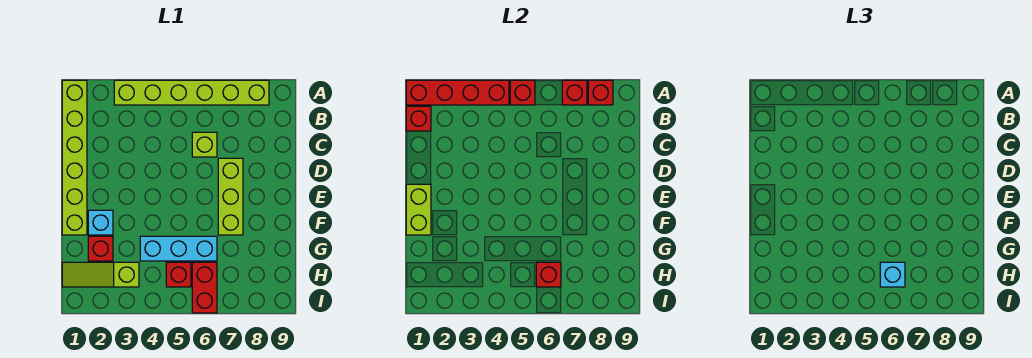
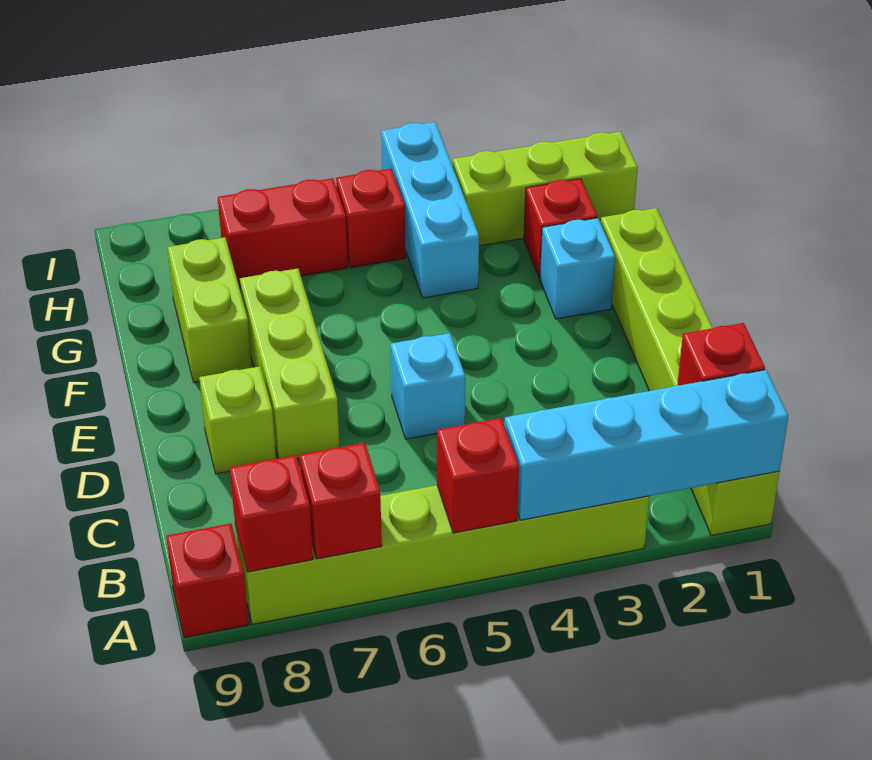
red brick A1:A4 level 2 -> cyan brick A1:A4 level 2
lime brick C6 level 1 -> lime brick D8 level 1
lime brick E1:F1 level 2 -> lime brick F8:G8 level 1
cyan brick G4:G6 level 1 -> cyan brick G4:I4 level 1
lime slope H1:H3 level 1 top 3 -> lime brick H1:H3 level 1
red brick H6:I6 level 1 -> red brick H6:H7 level 1
red brick H6 level 2 -> red brick A9 level 1
cyan brick H6 level 3 -> cyan brick D5 level 1

